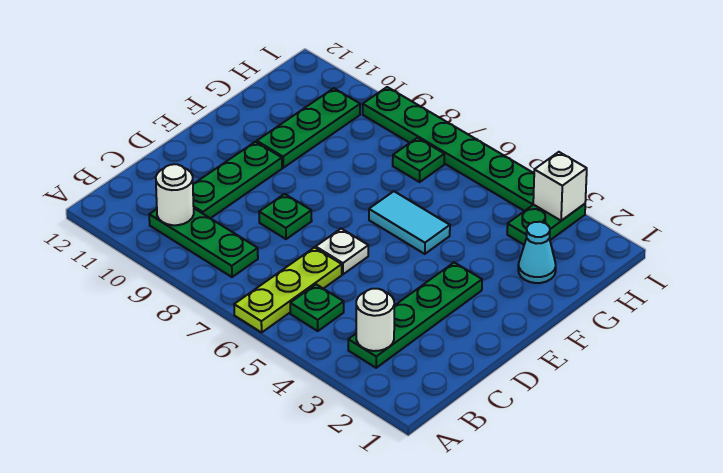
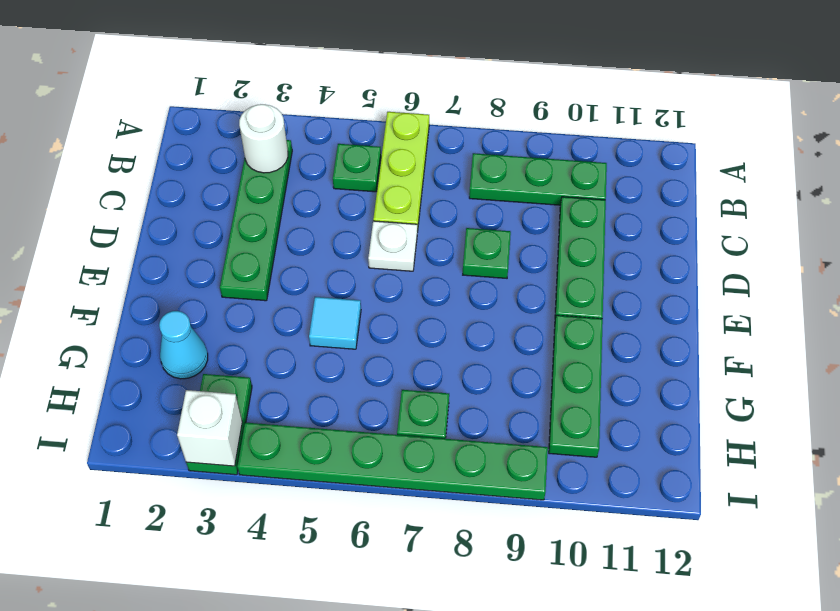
white round brick B10 level 2 -> none
cyan tile F5:F6 level 1 -> cyan tile F5 level 1

